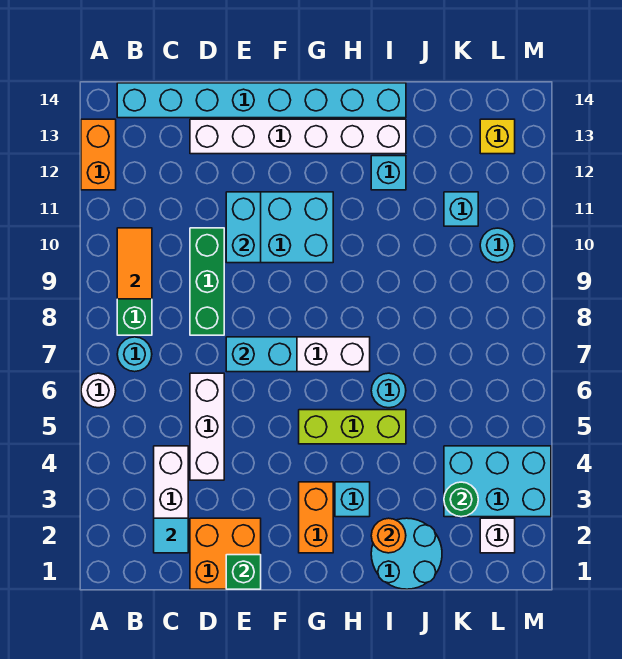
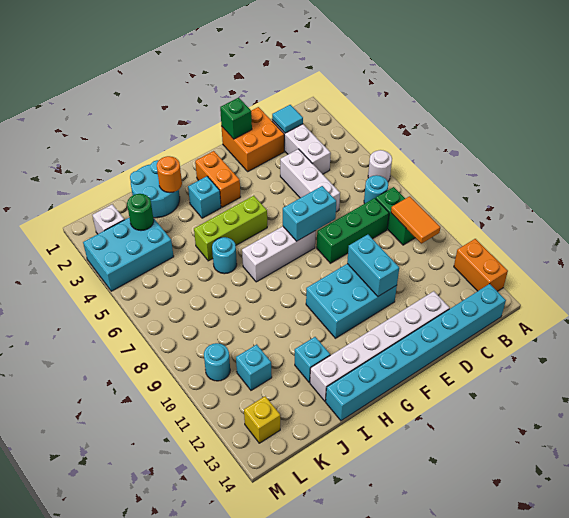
green brick D8:D10 level 1 -> green brick C8:E8 level 1

